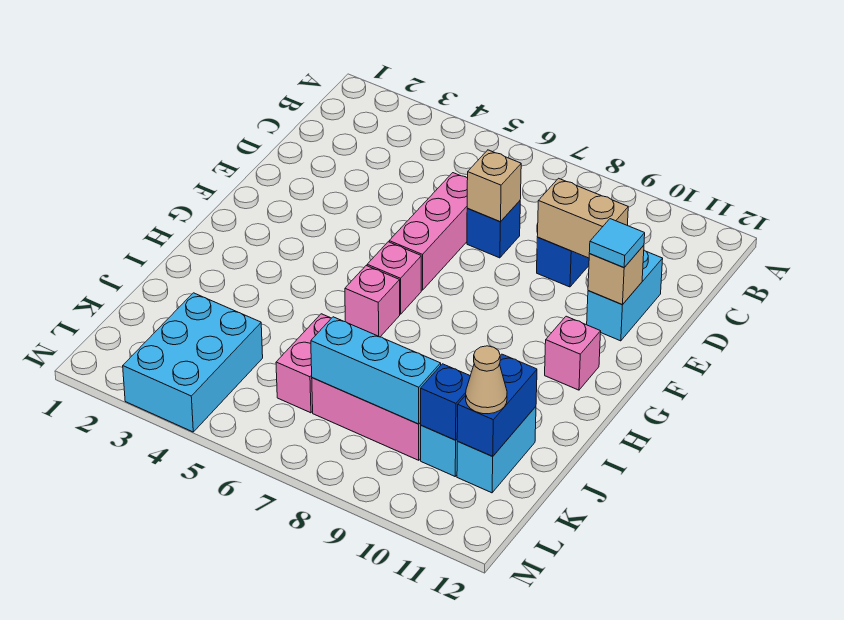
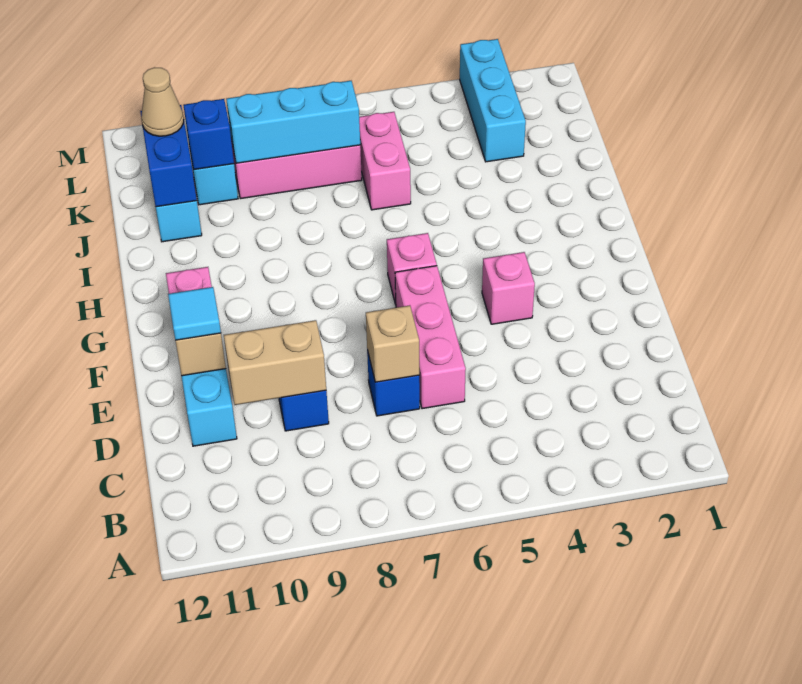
pink brick H6 level 1 -> pink brick F4 level 1
cyan brick K3:M4 level 1 -> cyan brick K3:M3 level 1

